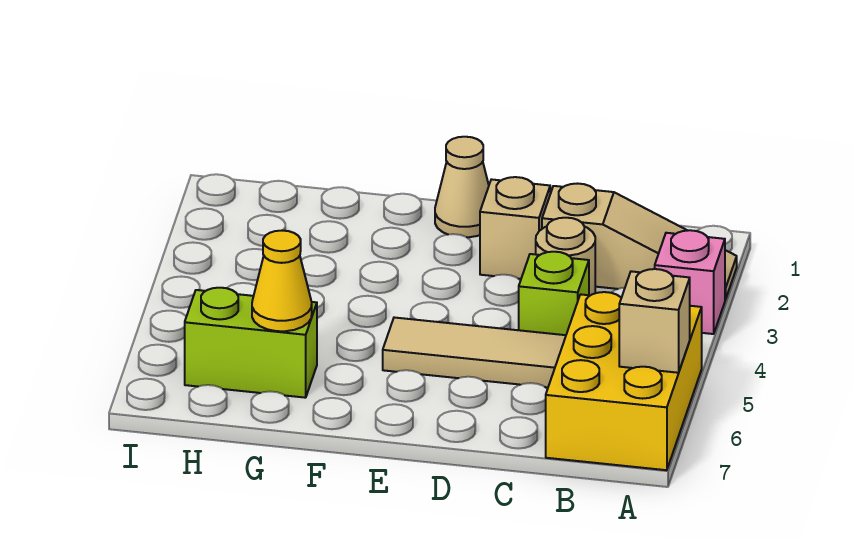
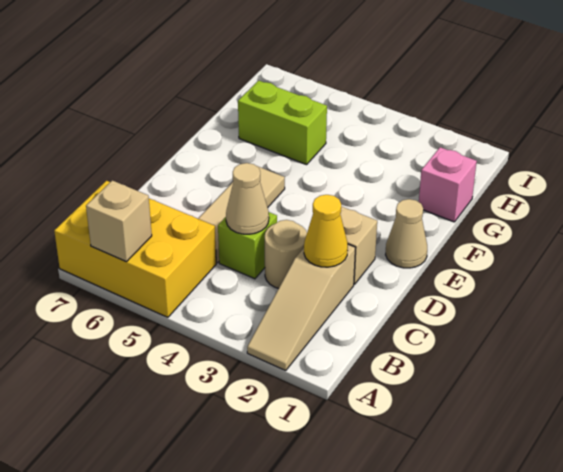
pink brick A3 level 1 -> pink brick G1 level 1
none -> tan cone C4 level 2
lime brick G6:H6 level 1 -> lime brick G5:G6 level 1
yellow cone G6 level 2 -> yellow cone C2 level 2

